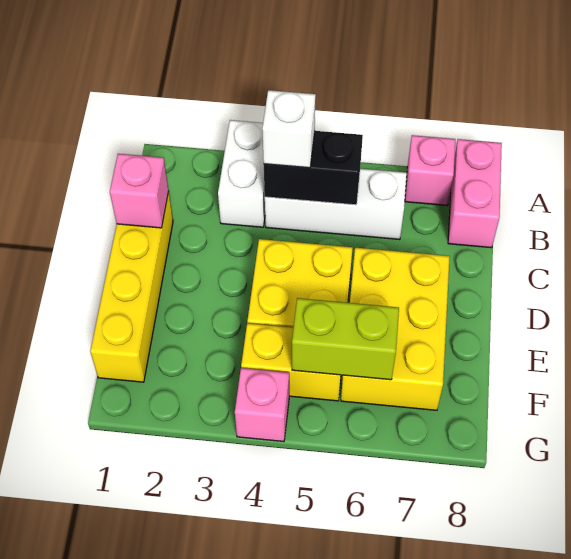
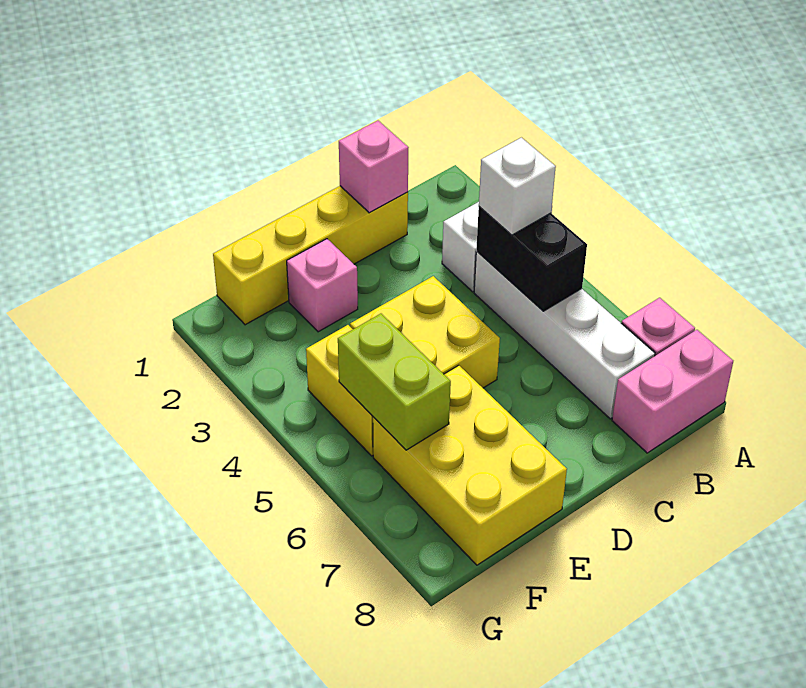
white brick B4:B6 level 1 -> white brick B4:B7 level 1
yellow brick D6:F7 level 1 -> yellow brick E6:F8 level 1
pink brick G4 level 1 -> pink brick E2 level 1

